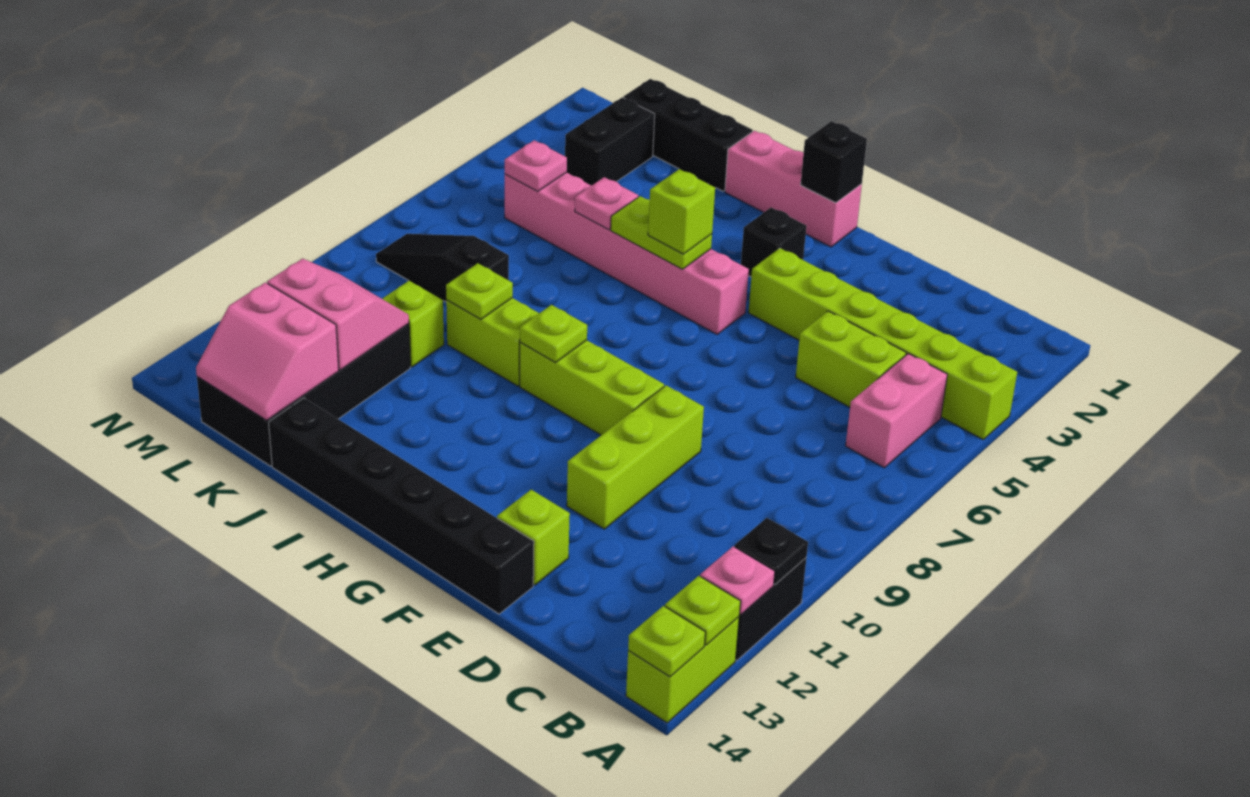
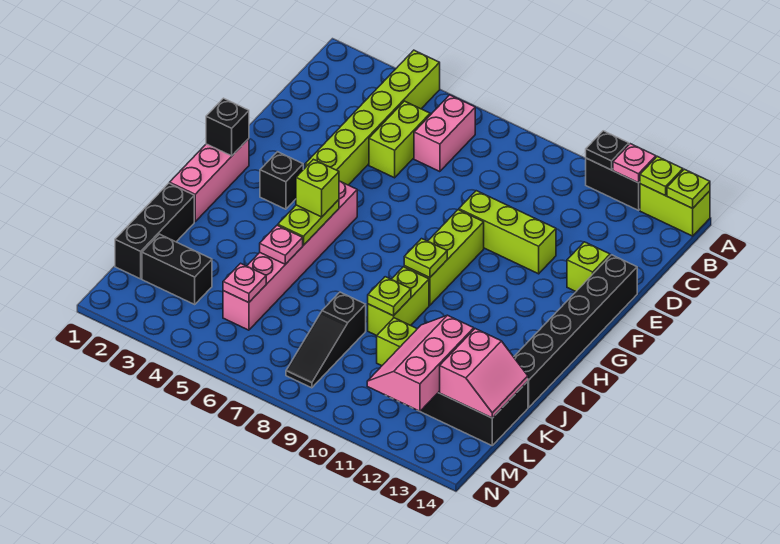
pink brick B5:B6 level 1 -> pink brick B6:C6 level 1
pink slope K11:L12 level 2 top 12 -> pink slope K11:M12 level 2 top 12

